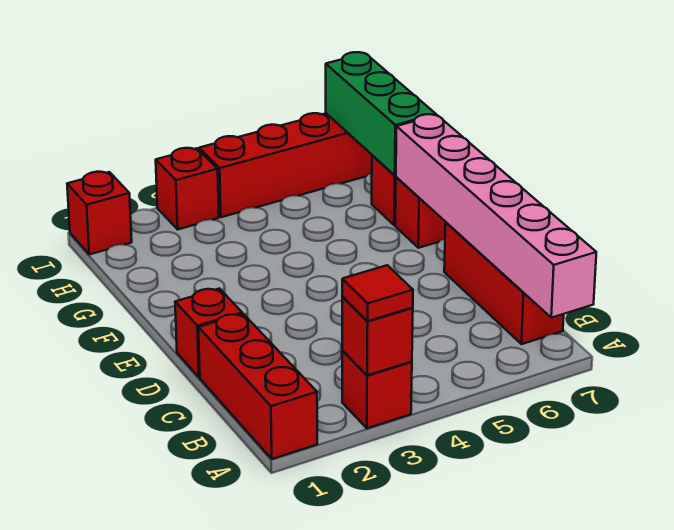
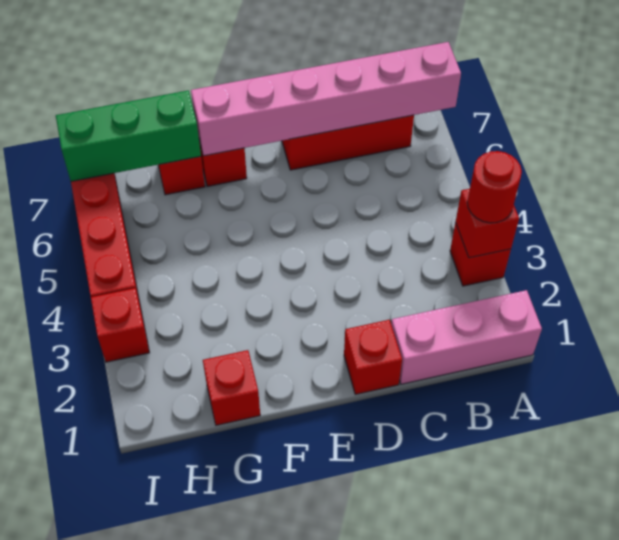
red brick A1:C1 level 1 -> pink brick A1:C1 level 1
red tile A3 level 3 -> red round brick A3 level 3
red brick I1 level 1 -> red brick G1 level 1

